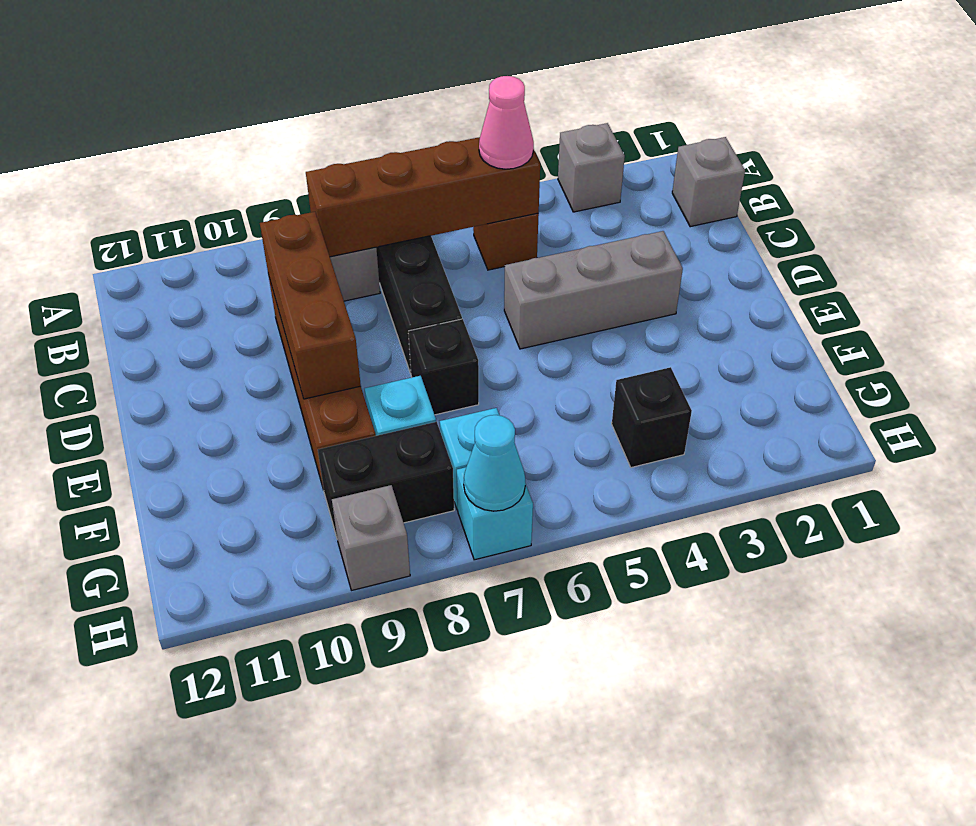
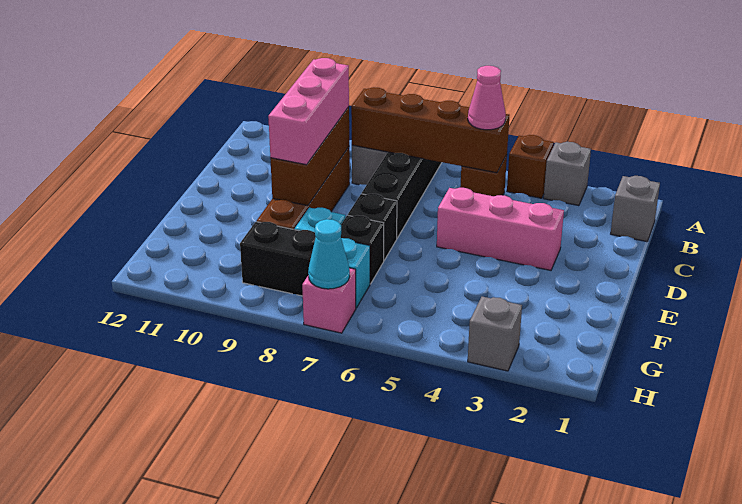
none -> brown brick A4 level 1
none -> pink brick C9:E9 level 3
grey brick D3:D5 level 1 -> pink brick D3:D5 level 1
black brick G4 level 1 -> black brick F7 level 1
cyan brick H7 level 1 -> pink brick H7 level 1
grey brick H9 level 1 -> grey brick H3 level 1

